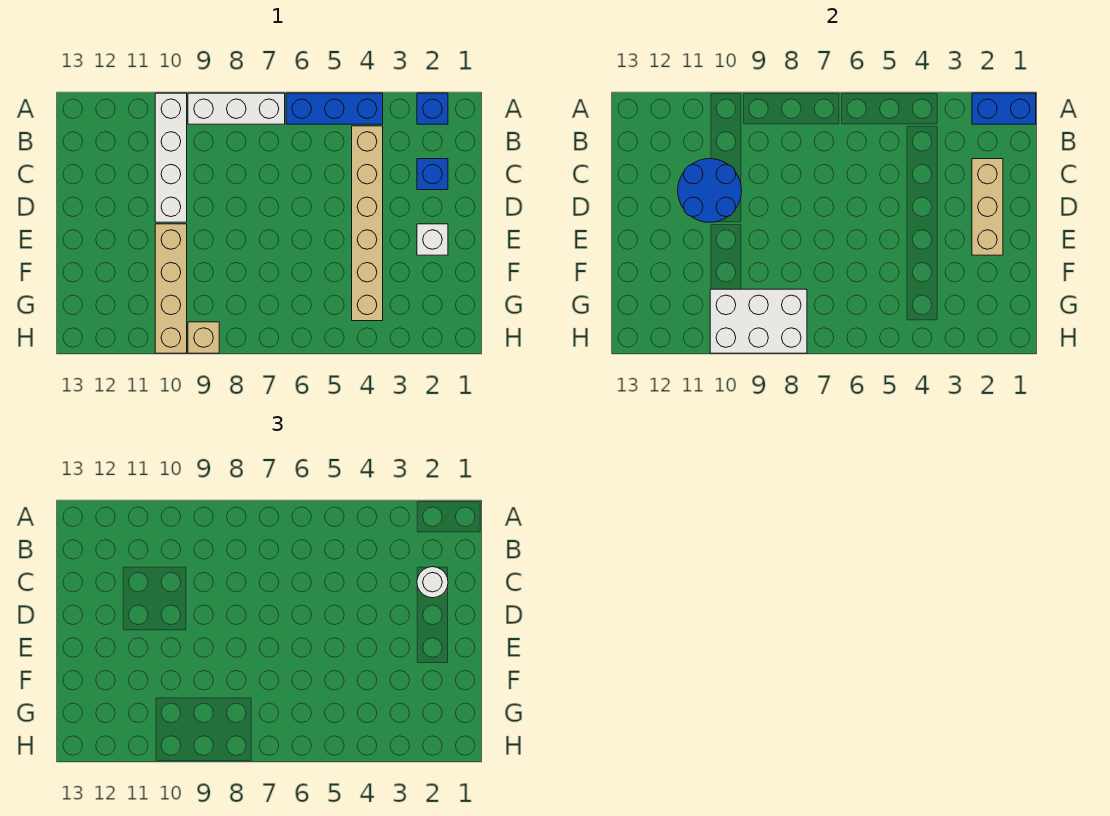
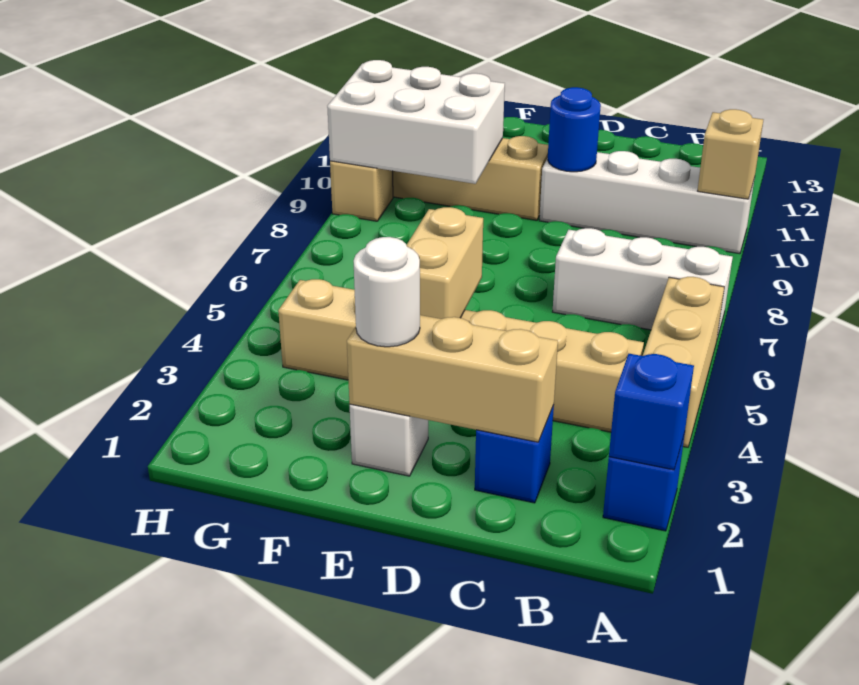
blue brick A1:A2 level 2 -> blue brick A2 level 2
blue brick A4:A6 level 1 -> tan brick A4:A6 level 1
white brick A7:A9 level 1 -> white brick A7:C7 level 1
none -> tan brick A10 level 2
white round brick C2 level 3 -> white round brick E2 level 3
blue round brick C10:D11 level 2 -> blue round brick D10 level 2
none -> tan brick E4:E5 level 2
white brick G8:H10 level 2 -> white brick F9:H10 level 2

